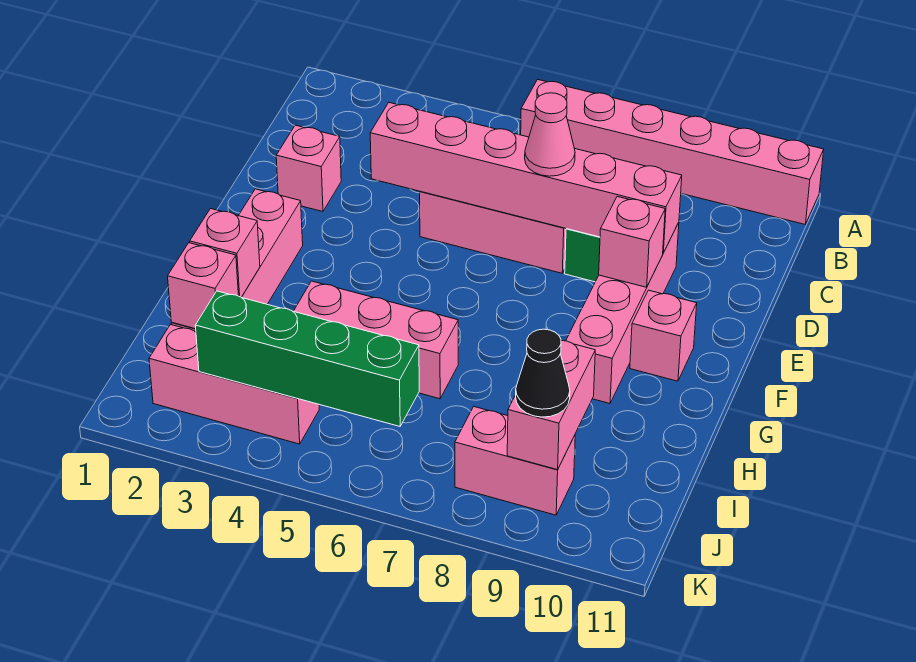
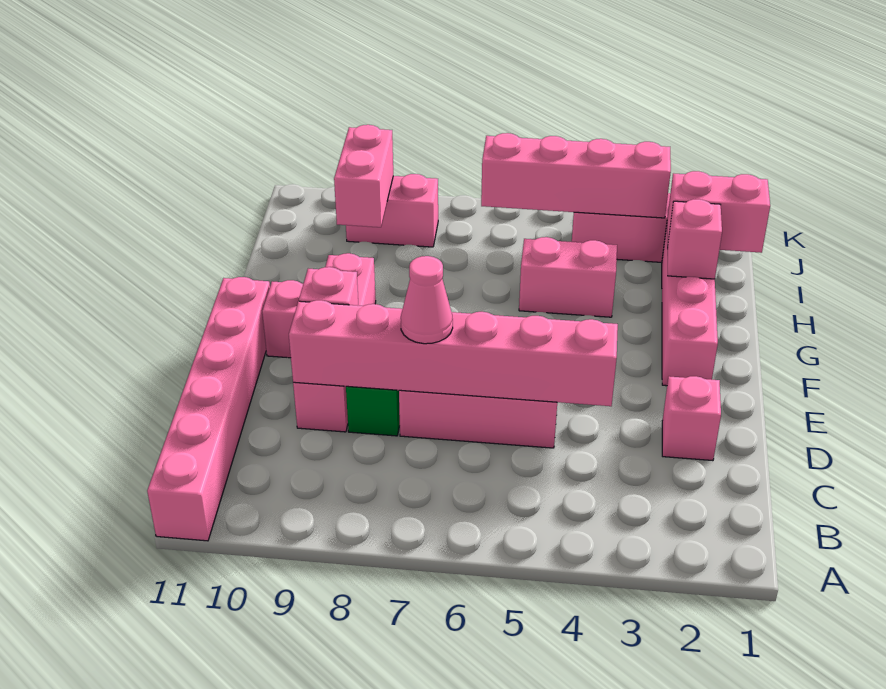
pink brick A6:A11 level 1 -> pink brick A11:F11 level 1
pink brick H4:H6 level 1 -> pink brick H4:H5 level 1
pink brick I2 level 2 -> pink brick I1:I2 level 2
green brick J3:J6 level 2 -> pink brick J3:J6 level 2
black cone J9 level 3 -> none

